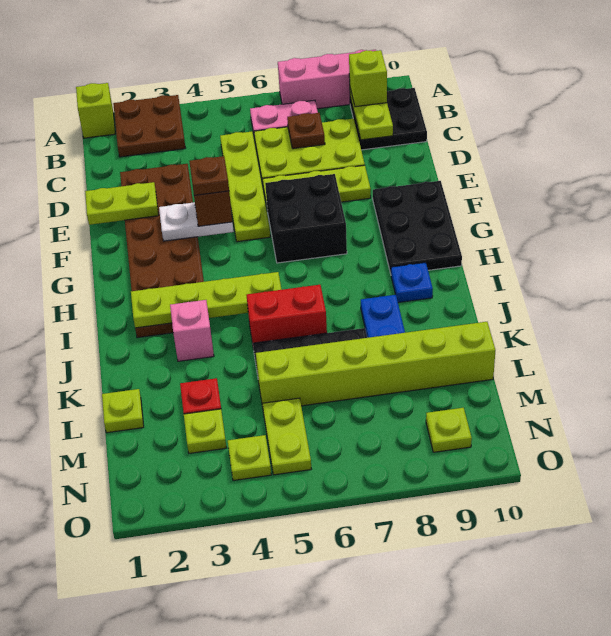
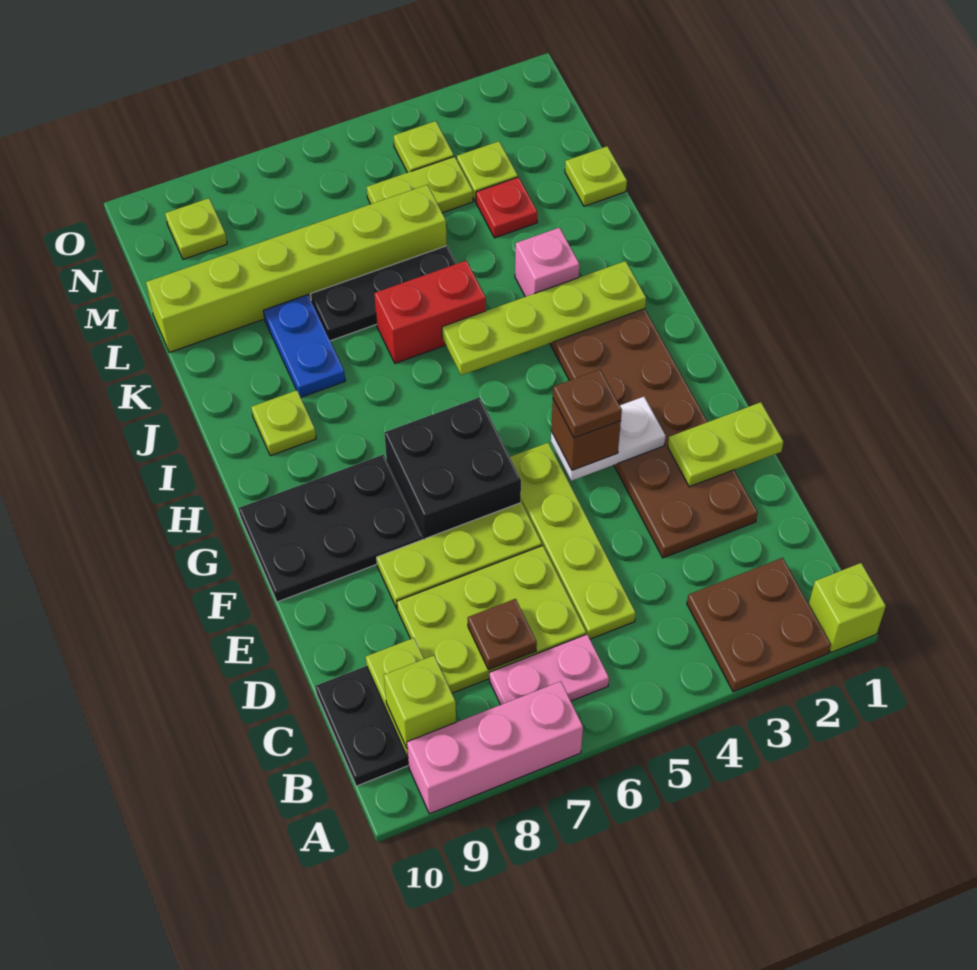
black plate F9:H10 level 1 -> black plate F8:G10 level 1
blue plate I9 level 1 -> lime plate I9 level 1
lime plate M5:N5 level 1 -> lime plate M4:M5 level 1

